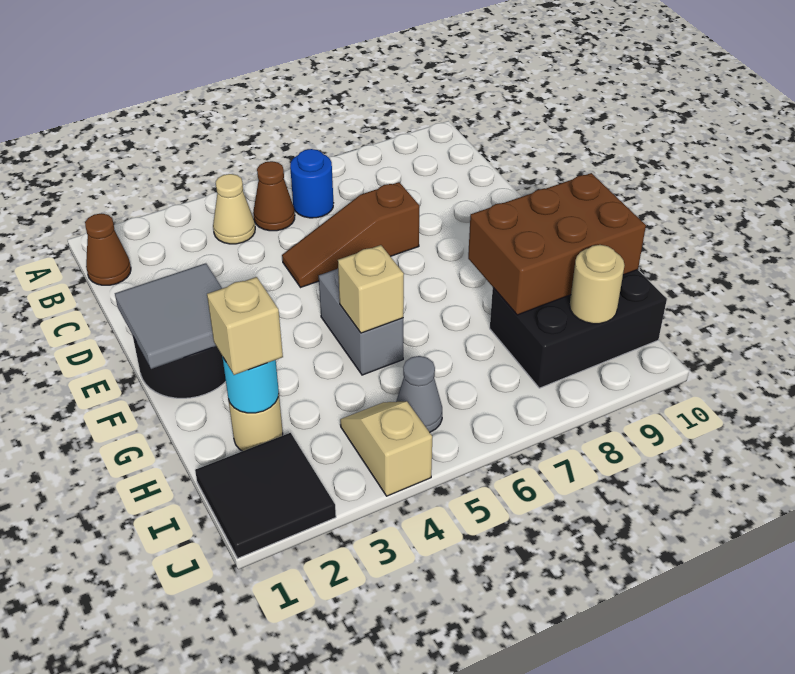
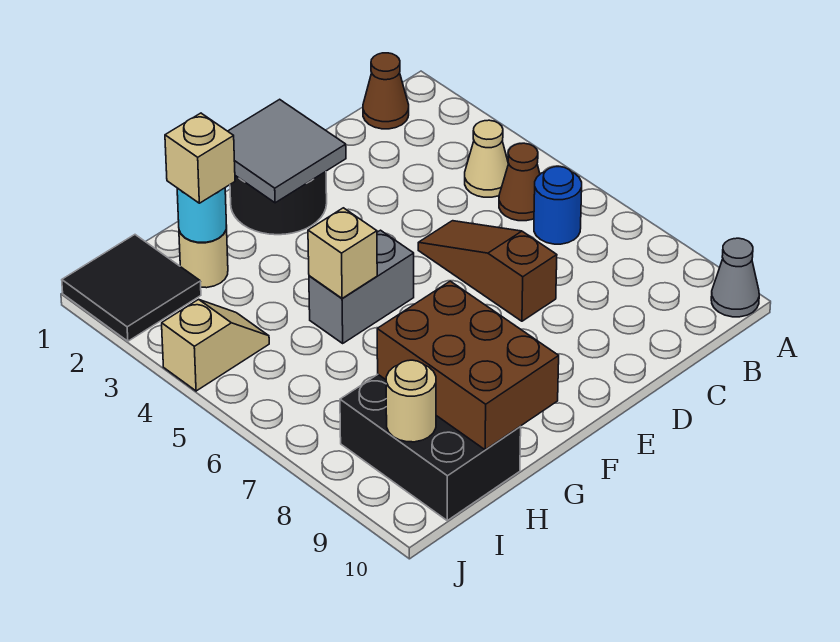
grey cone I5 level 1 -> grey cone A10 level 1

